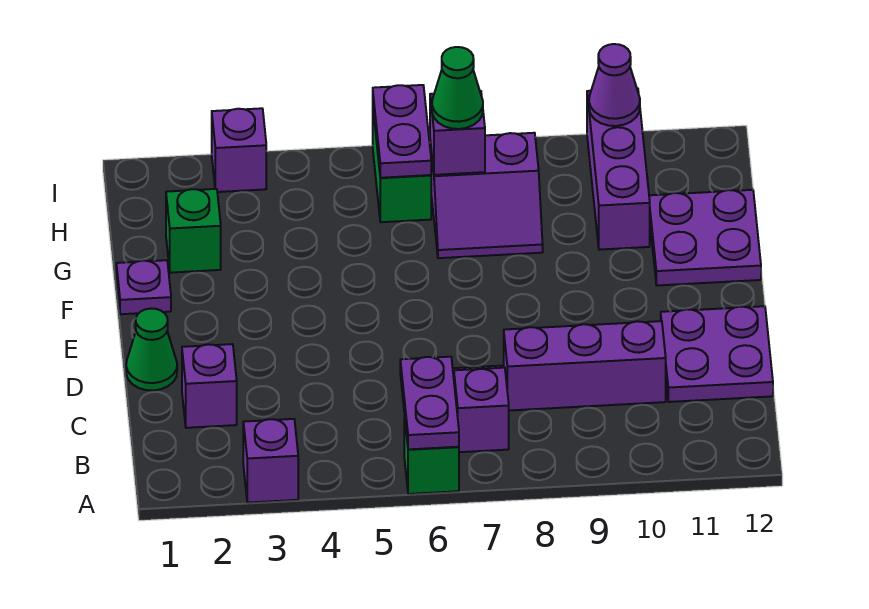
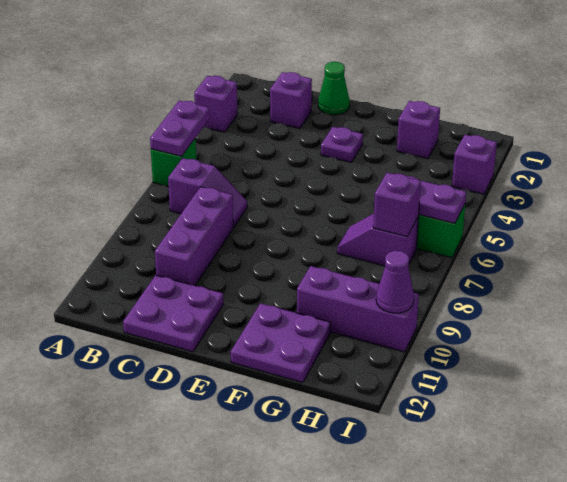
purple plate A6:B6 level 2 -> purple plate A5:A6 level 2
purple plate F1 level 1 -> purple plate E3 level 1
green brick G2 level 1 -> purple brick G2 level 1
purple slope G7:H8 level 1 top H -> purple slope G7:H7 level 1 top H
green cone H7 level 3 -> none

